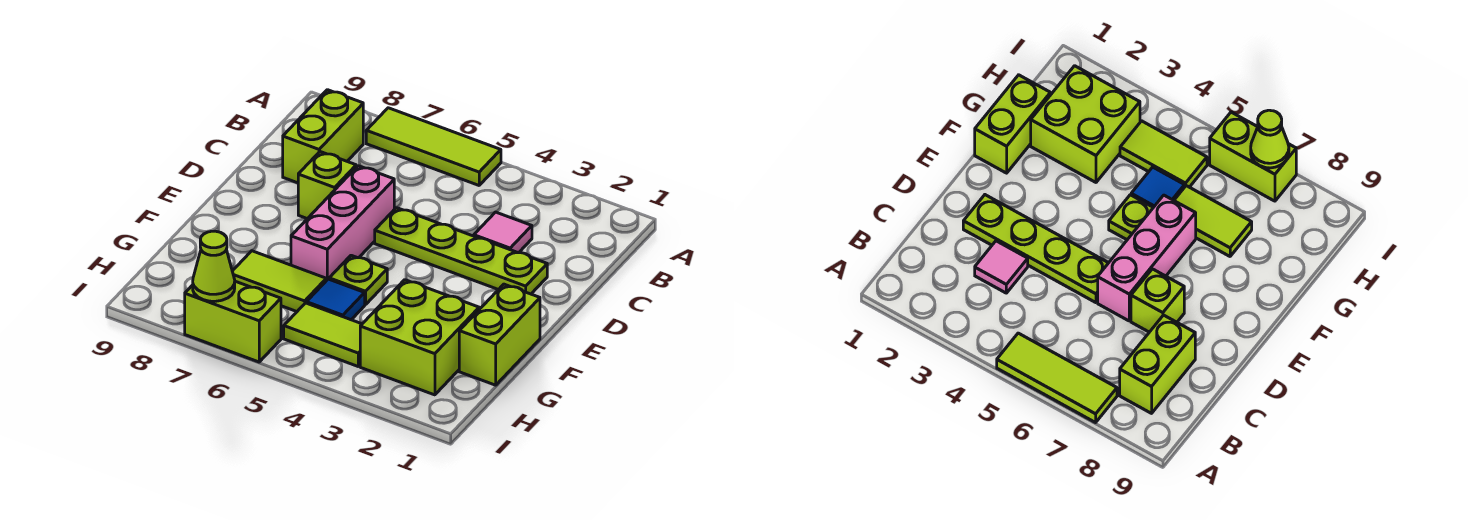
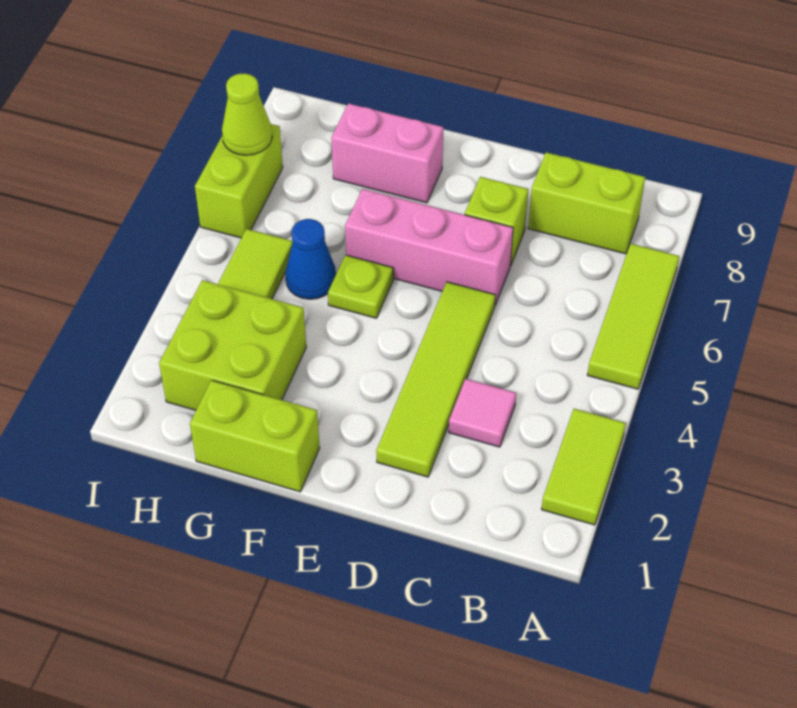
lime plate D2:D5 level 1 -> lime tile D2:D5 level 1
none -> pink brick F8:G8 level 1
blue tile G5 level 1 -> blue cone G5 level 1
lime tile G6:G7 level 1 -> lime tile A2:A3 level 1

